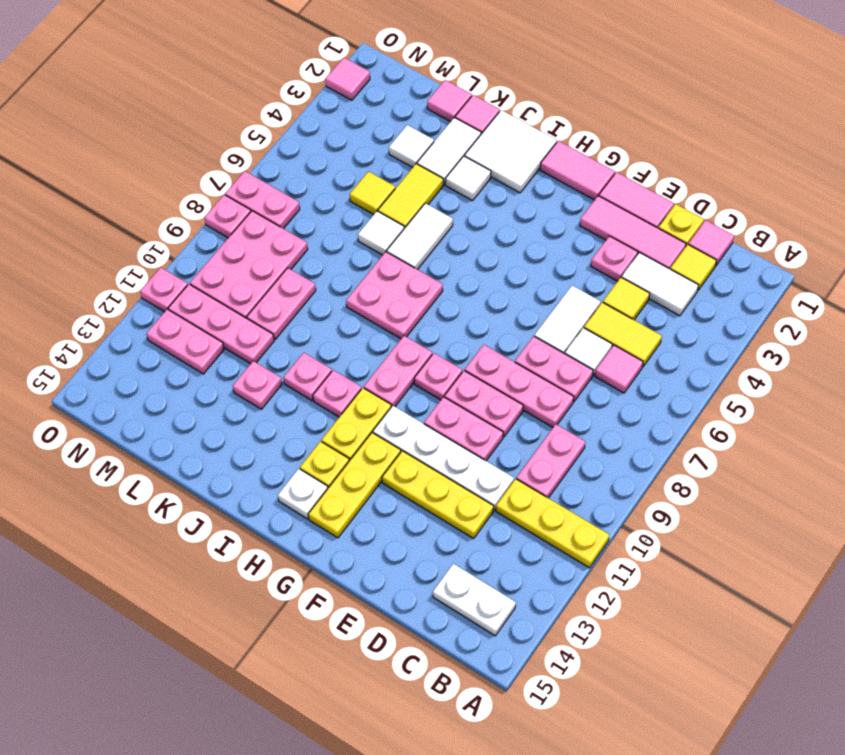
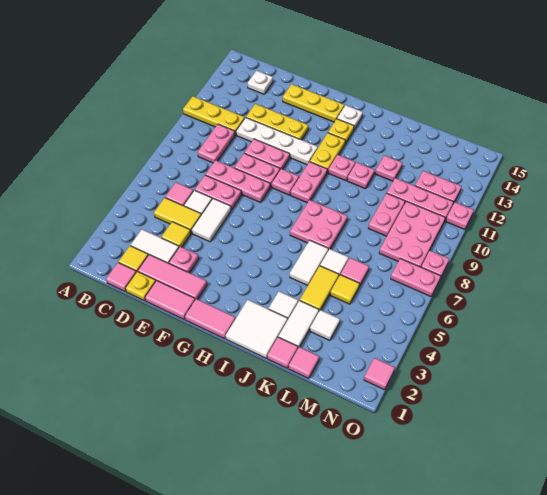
white plate B14:C14 level 1 -> white plate C14 level 1
yellow plate G12:G14 level 1 -> yellow plate E14:G14 level 1
none -> pink tile L6 level 1

